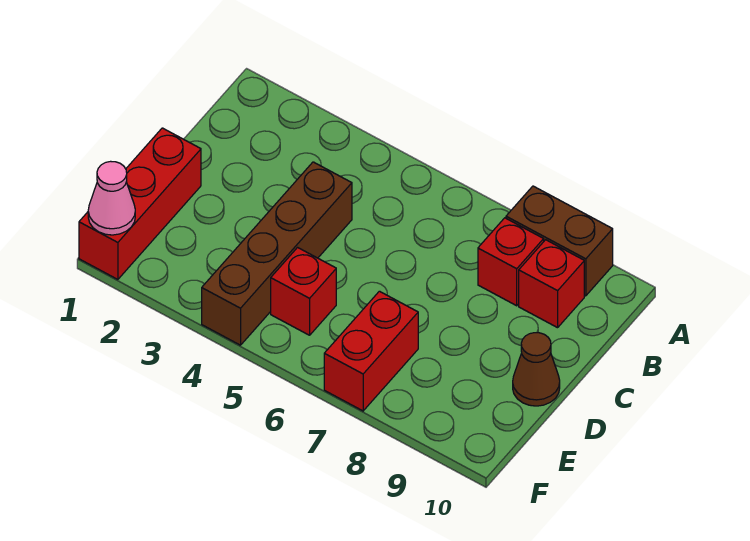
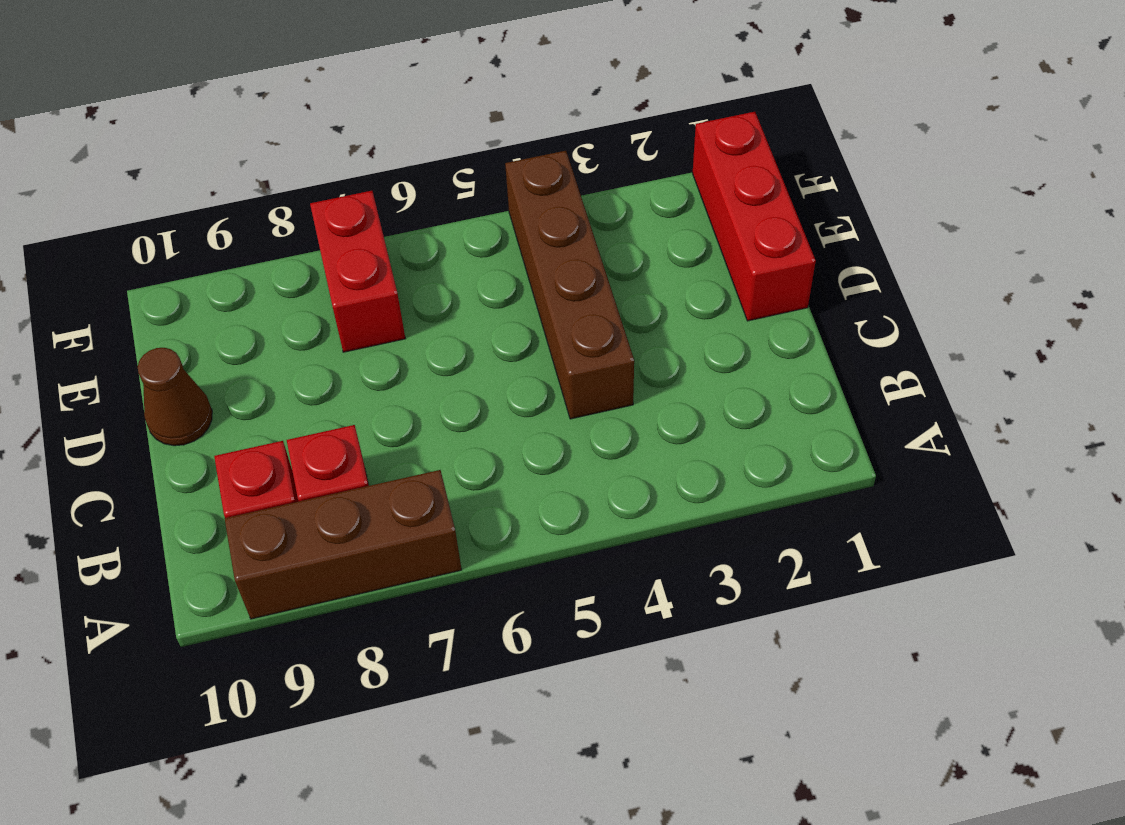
brown brick A8:A9 level 1 -> brown brick A7:A9 level 1
red brick E5 level 1 -> none
pink cone F1 level 2 -> none

